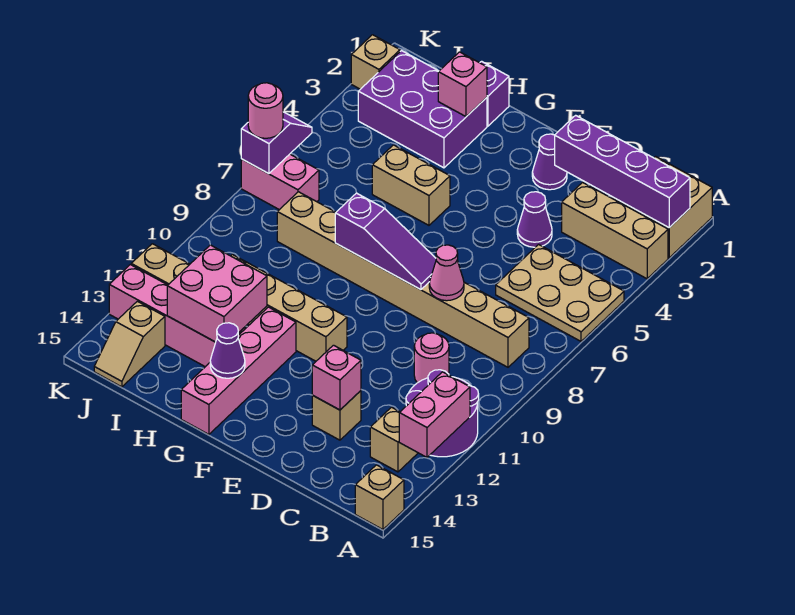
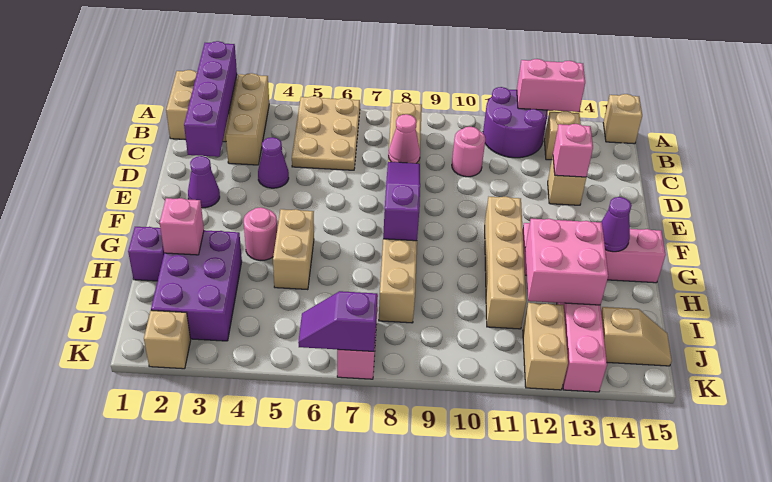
pink round brick K7 level 3 -> pink round brick G4 level 1

